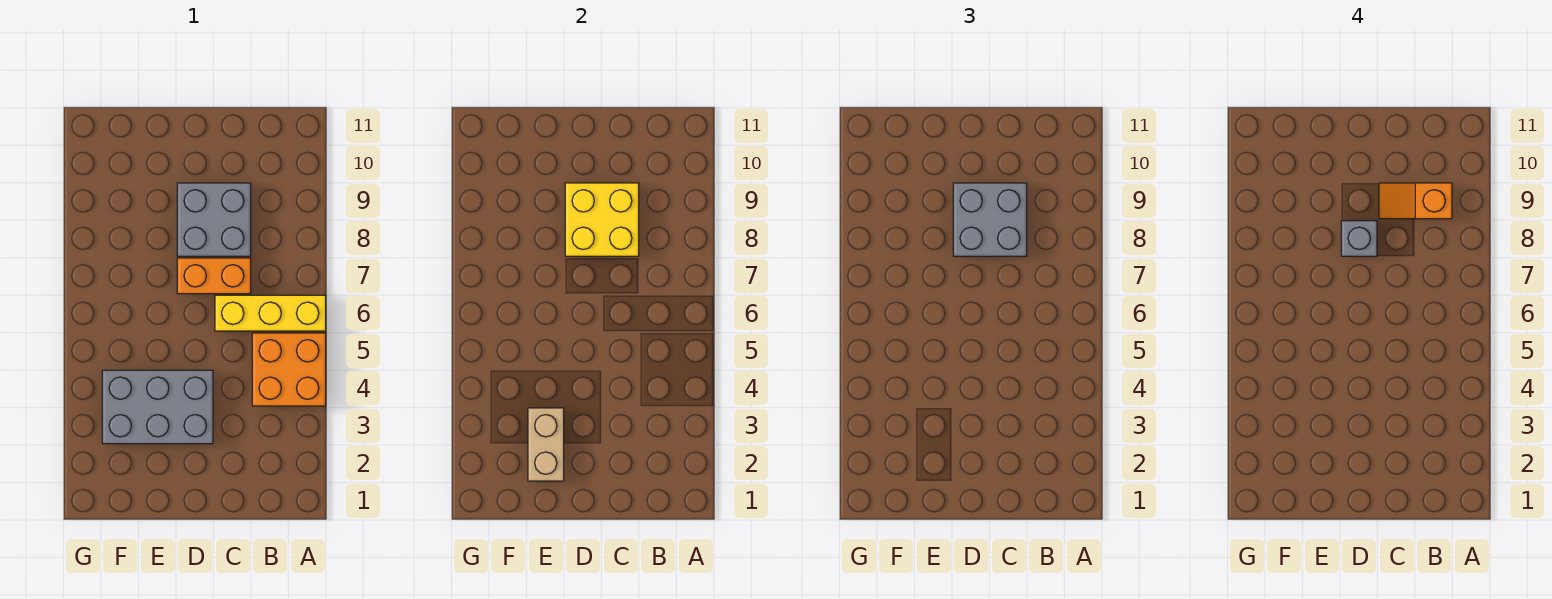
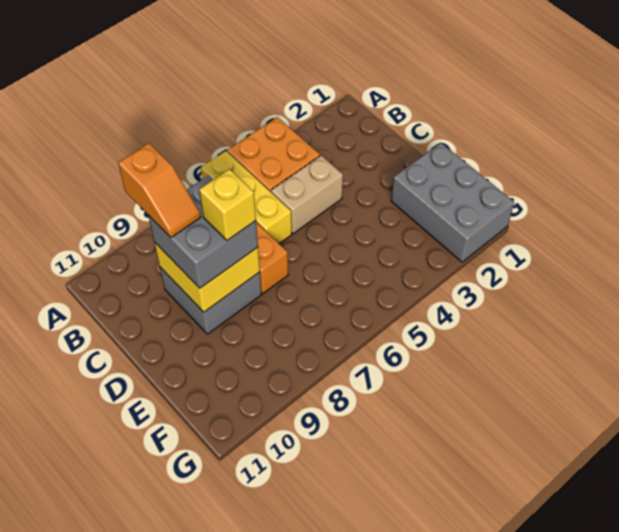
grey brick D3:F4 level 1 -> grey brick E1:G2 level 1
grey brick D8 level 4 -> yellow brick D8 level 4
tan brick E2:E3 level 2 -> tan brick C4:C5 level 1

